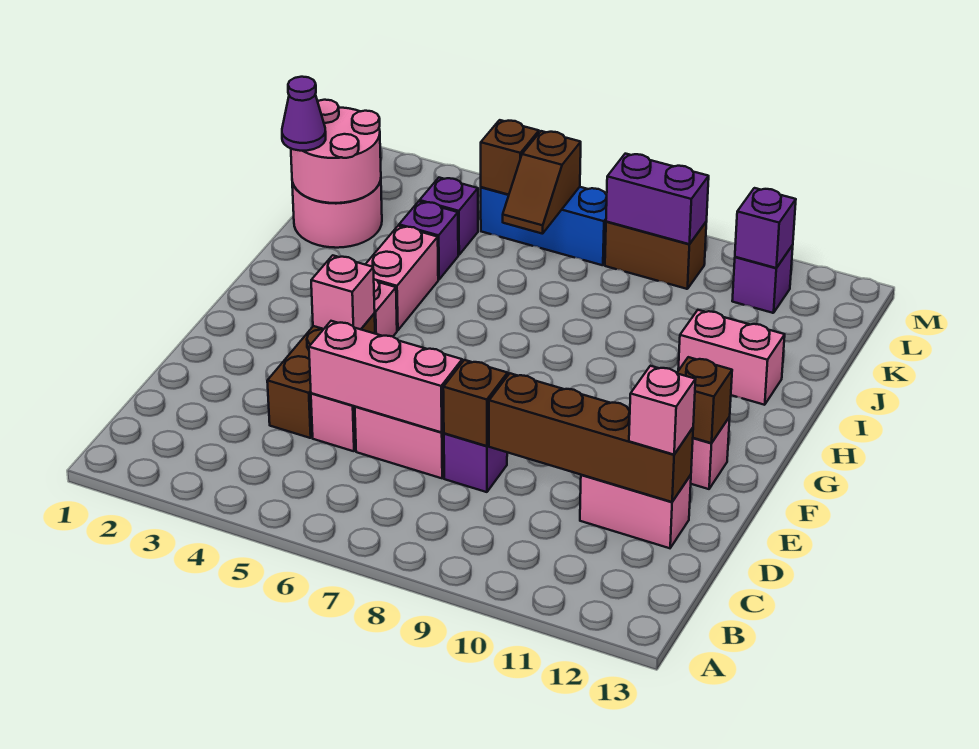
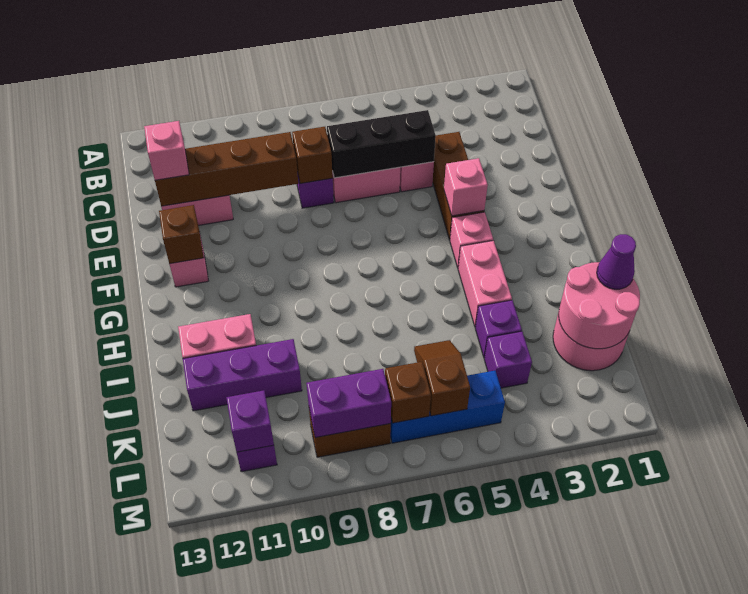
pink brick D5:D7 level 2 -> black brick D5:D7 level 2
none -> purple brick J10:J12 level 1
brown brick L5 level 2 -> brown brick L7 level 2

